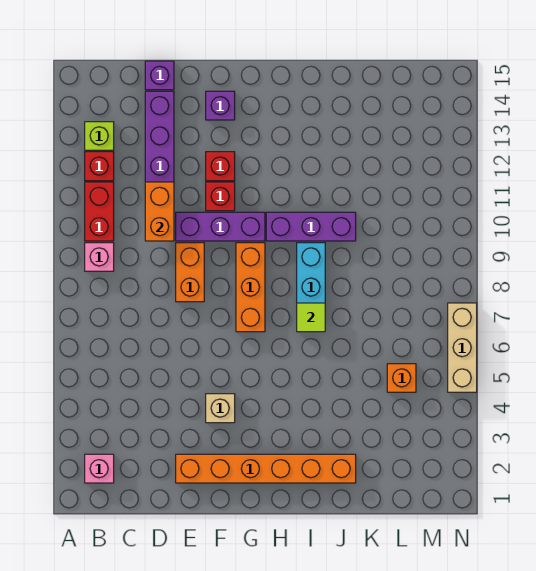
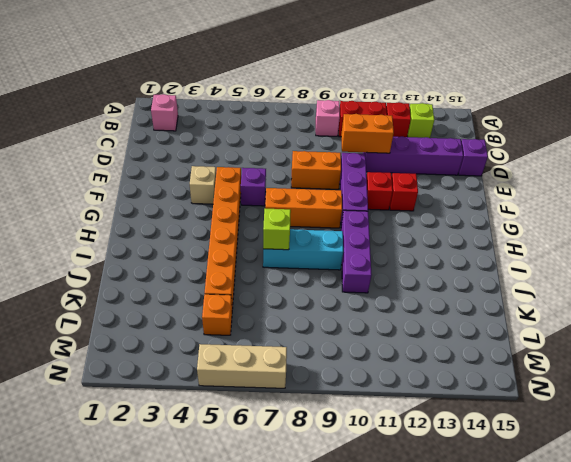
orange brick E2:J2 level 1 -> orange brick F5:K5 level 1
purple brick F14 level 1 -> purple brick F6 level 1
lime tile I7 level 2 -> lime brick I7 level 2

